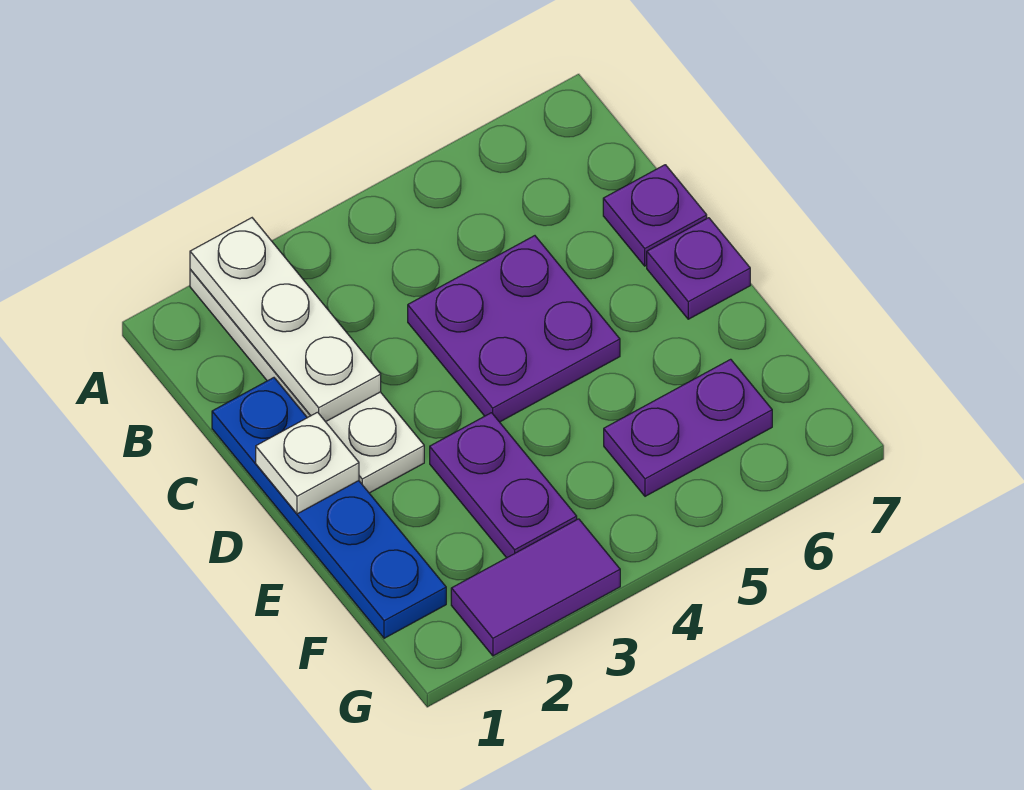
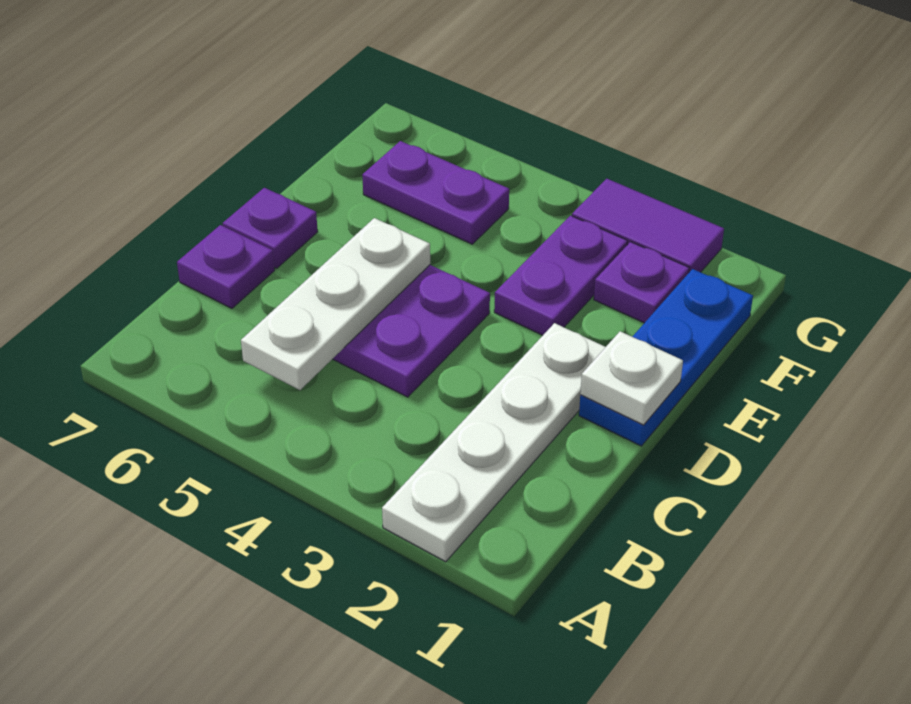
white plate A2:C2 level 2 -> white plate B5:D5 level 2
blue plate C1:F1 level 1 -> blue plate D1:F1 level 1
none -> purple plate F2 level 1

